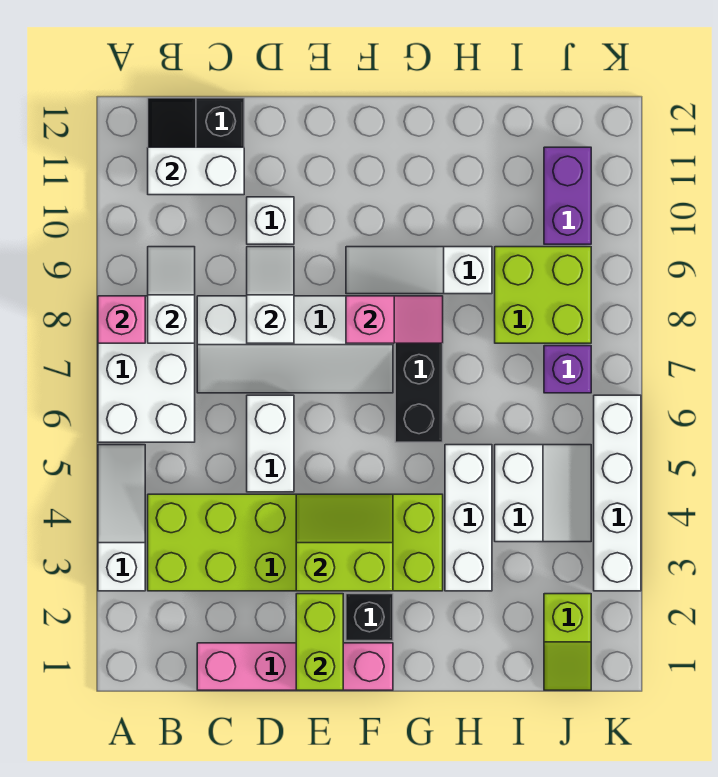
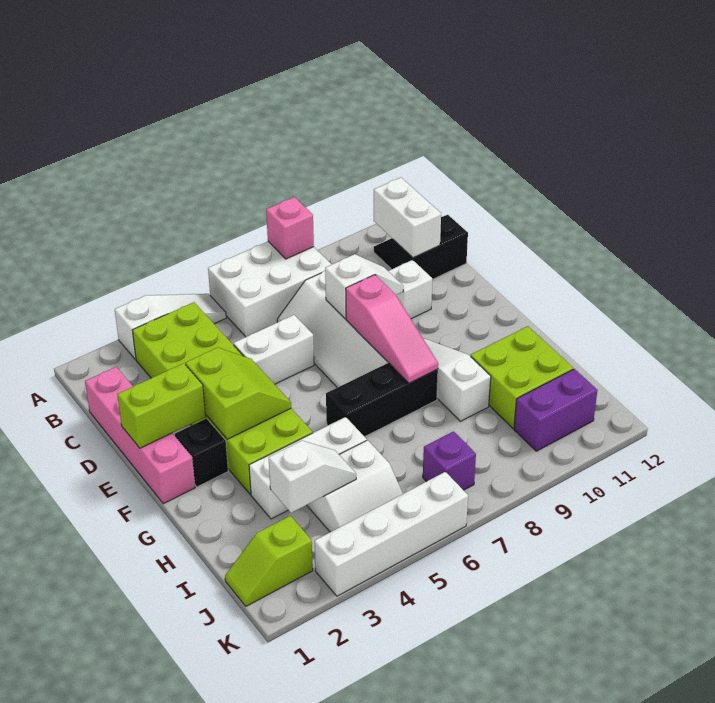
white slope B8:B9 level 2 top 8 -> white slope I3:I4 level 2 top 3
pink slope F8:G8 level 2 top F -> pink slope E8:G8 level 2 top E
lime brick I8:J9 level 1 -> lime brick H10:I11 level 1

